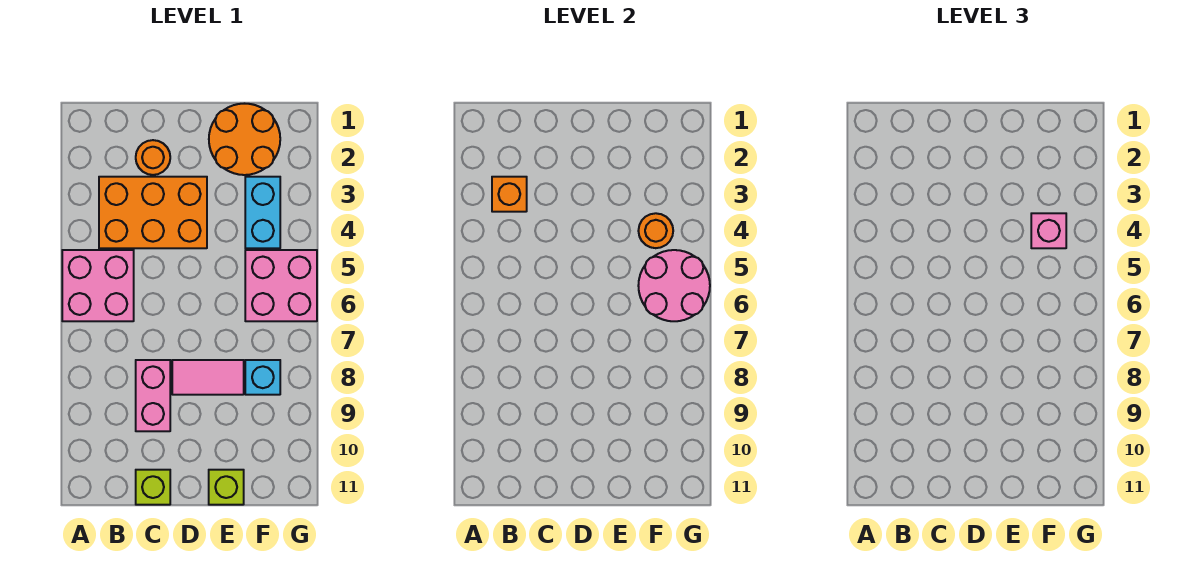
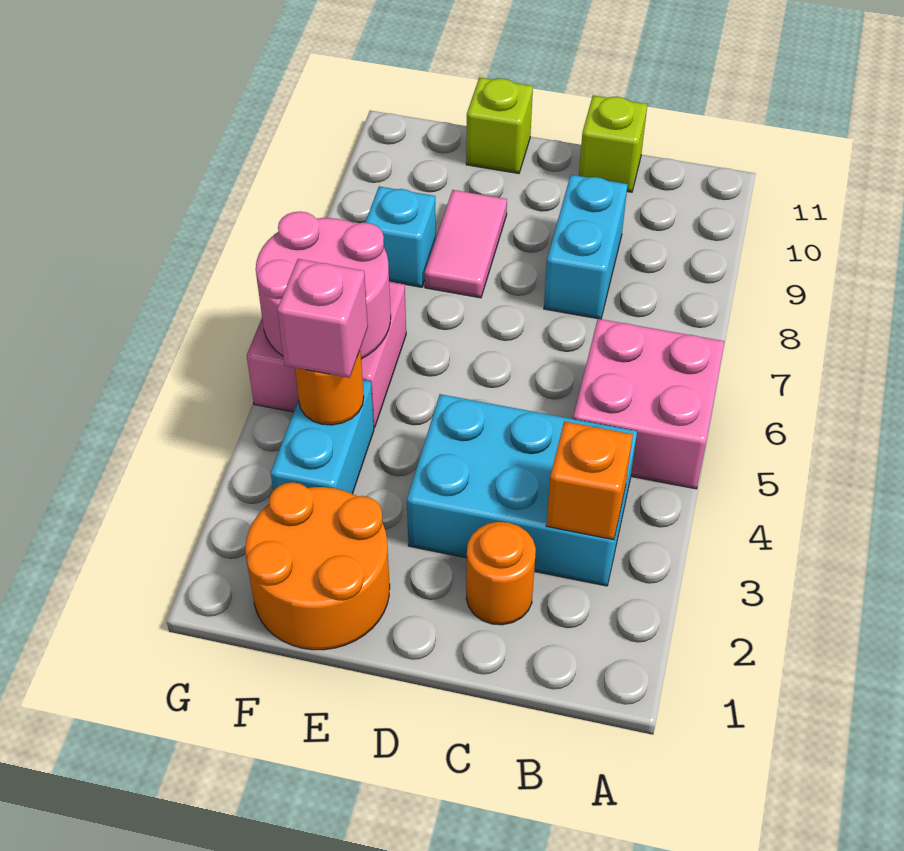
orange brick B3:D4 level 1 -> cyan brick B3:D4 level 1
pink brick C8:C9 level 1 -> cyan brick C8:C9 level 1
pink tile D8:E8 level 1 -> pink tile E8:E9 level 1

